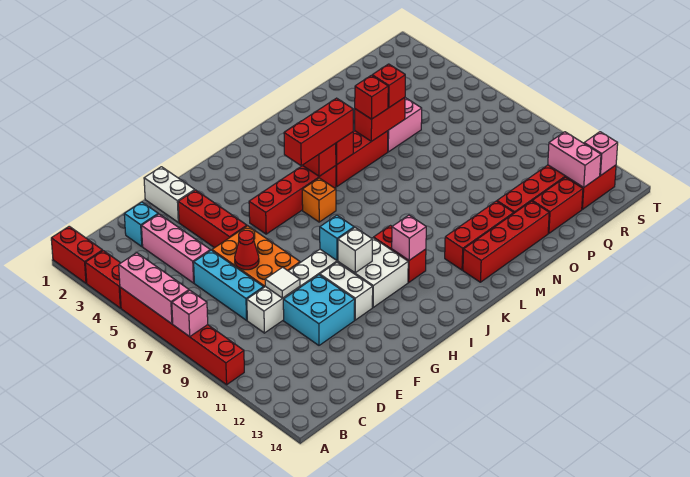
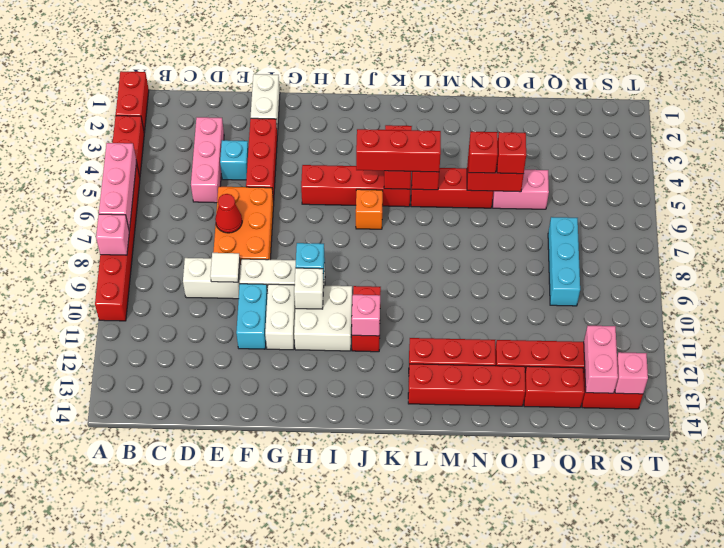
cyan brick D2 level 1 -> cyan brick E4 level 1
cyan brick D6:D8 level 1 -> cyan brick Q7:Q9 level 1
cyan brick E10:F11 level 1 -> cyan brick F10:F11 level 1

